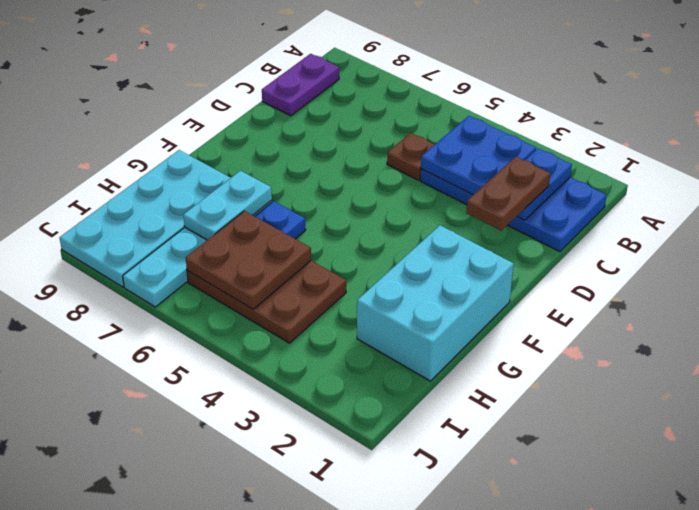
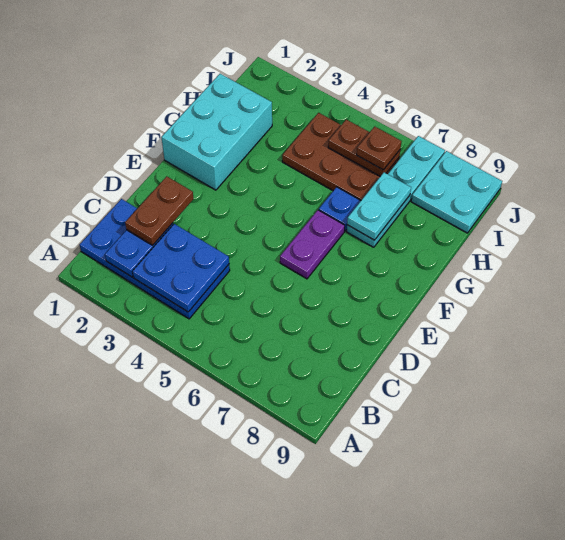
purple plate B9:C9 level 1 -> purple plate E6:F6 level 1
brown plate C5 level 1 -> brown plate I6 level 3
cyan plate G8:J9 level 1 -> cyan plate I8:J9 level 1
brown plate H5:I6 level 2 -> brown plate I5:I6 level 2

